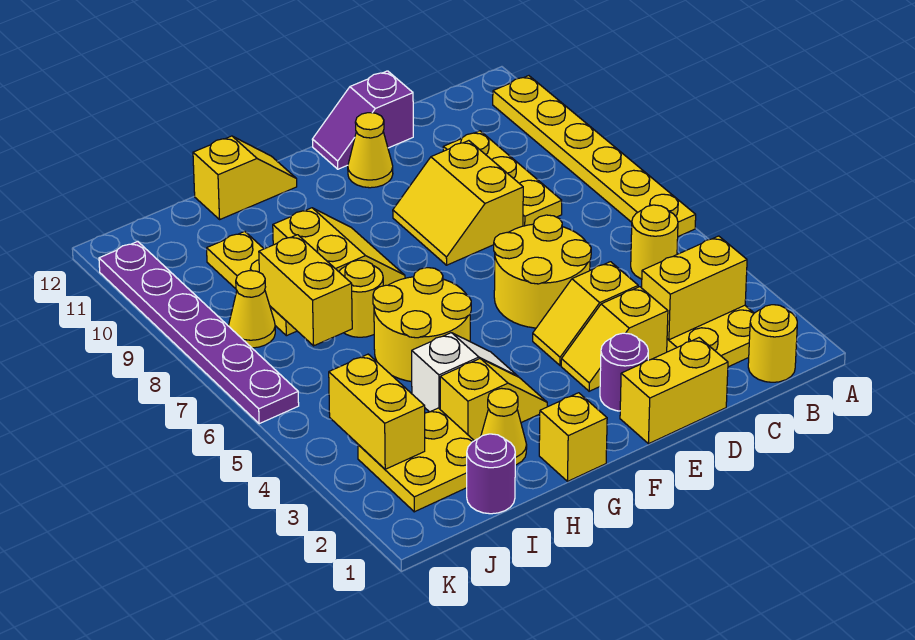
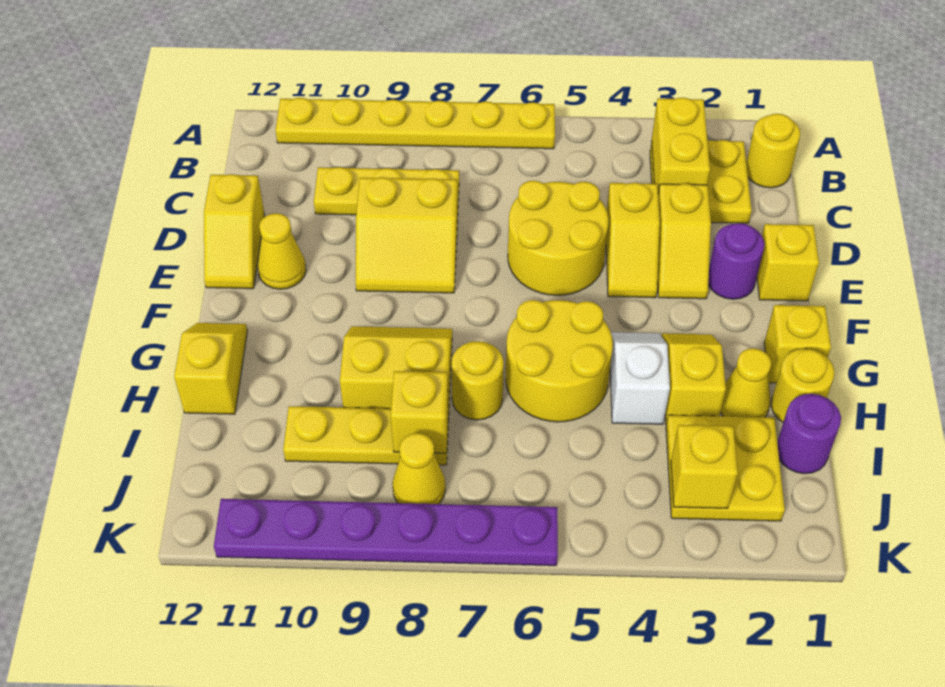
yellow round brick B5 level 1 -> yellow round brick H1 level 1
yellow brick D1:E1 level 1 -> yellow brick E1 level 1
purple slope D12:E12 level 1 top D -> yellow slope D12:E12 level 1 top D
yellow brick I7:I8 level 2 -> yellow brick I8 level 2
yellow brick J3:J4 level 2 -> yellow brick J3 level 2

